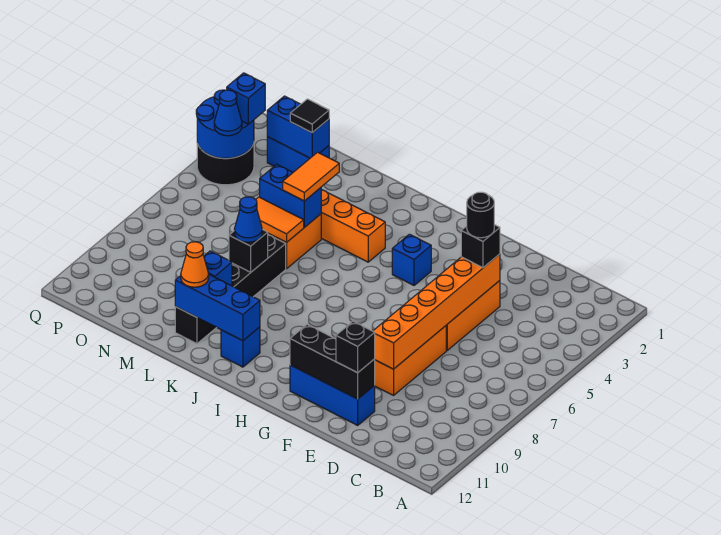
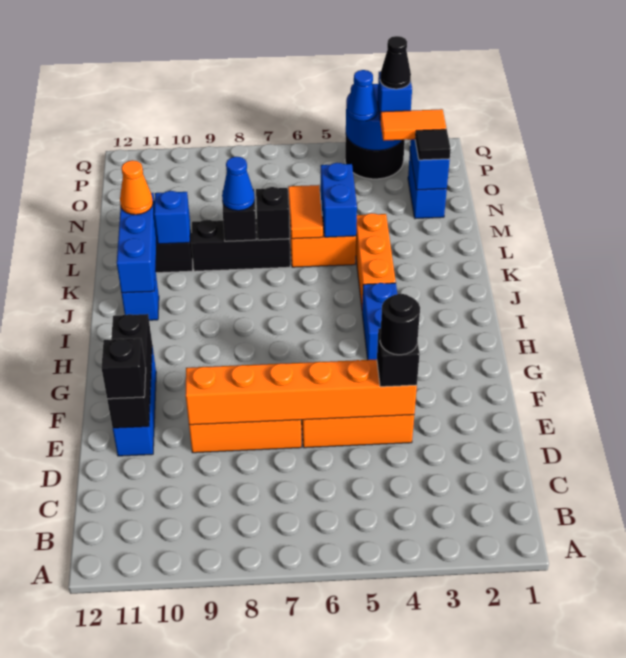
blue brick H4 level 1 -> blue brick H4:I4 level 1
orange tile L4:L5 level 3 -> orange tile O2:O3 level 3
none -> black brick L7 level 2
none -> black cone P3 level 4

